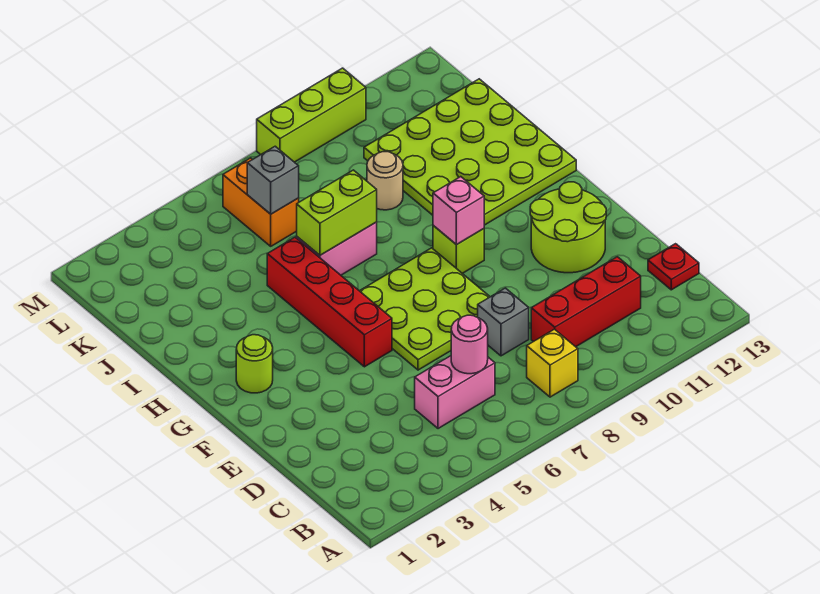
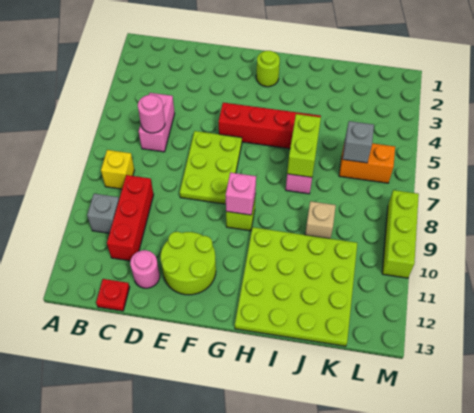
grey brick D8 level 1 -> grey brick B10 level 1
none -> pink round brick D12 level 1
lime plate E6:G8 level 1 -> lime plate E6:F8 level 1
tan round brick J9 level 1 -> tan brick J9 level 1

